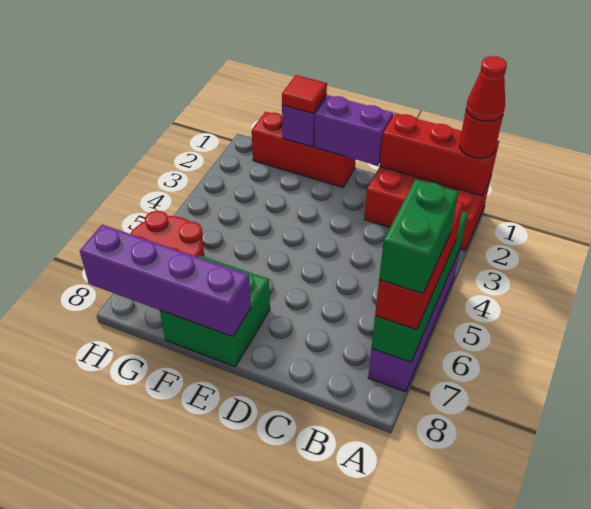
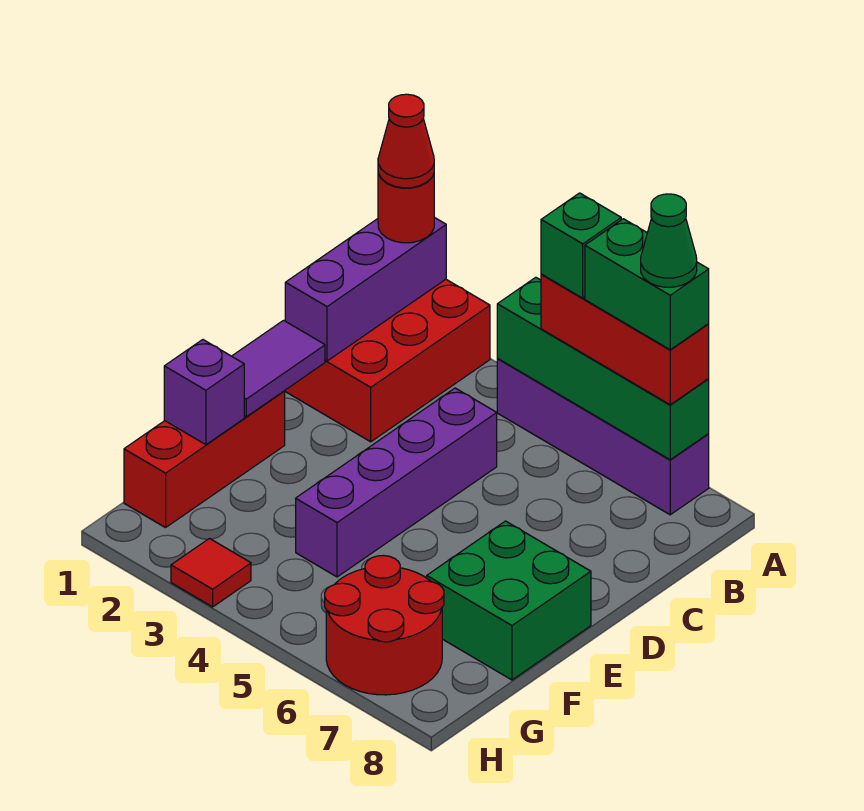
red brick A1:C1 level 2 -> purple brick A1:C1 level 2
none -> green brick A5 level 4
none -> green cone A7 level 5
purple brick D1:E1 level 2 -> purple tile D1:E1 level 2
purple brick E8:H8 level 2 -> purple brick C4:F4 level 1
red tile F1 level 3 -> red tile H3 level 1

